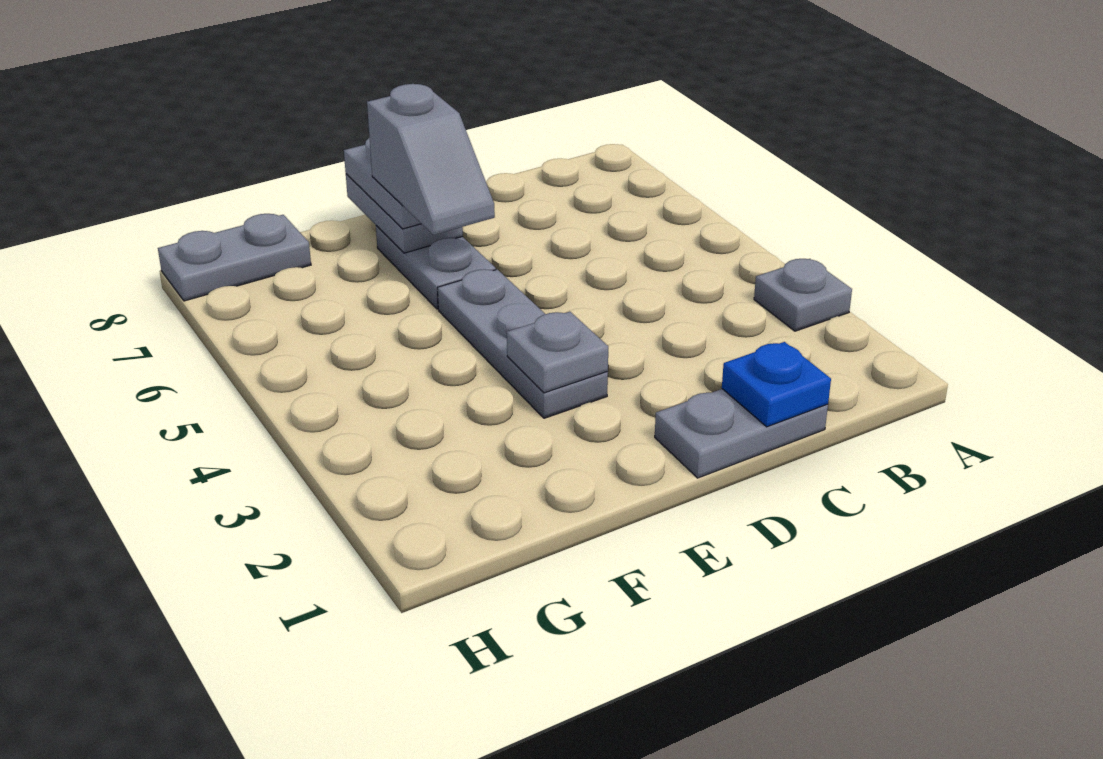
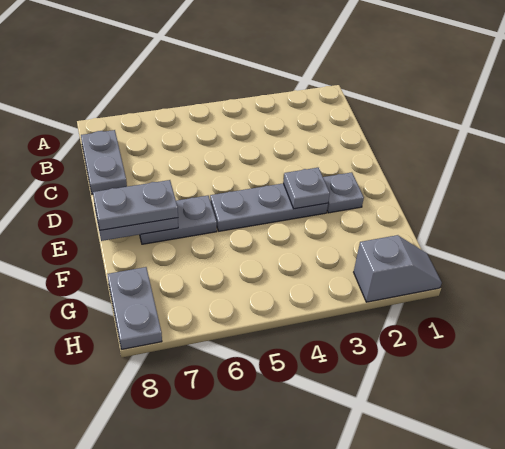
grey plate A3 level 1 -> grey plate E2 level 1
grey plate C1:D1 level 1 -> grey plate B8:C8 level 1
blue plate C1 level 2 -> none
grey slope E6:E7 level 4 top 7 -> grey slope H1:H2 level 1 top 2

